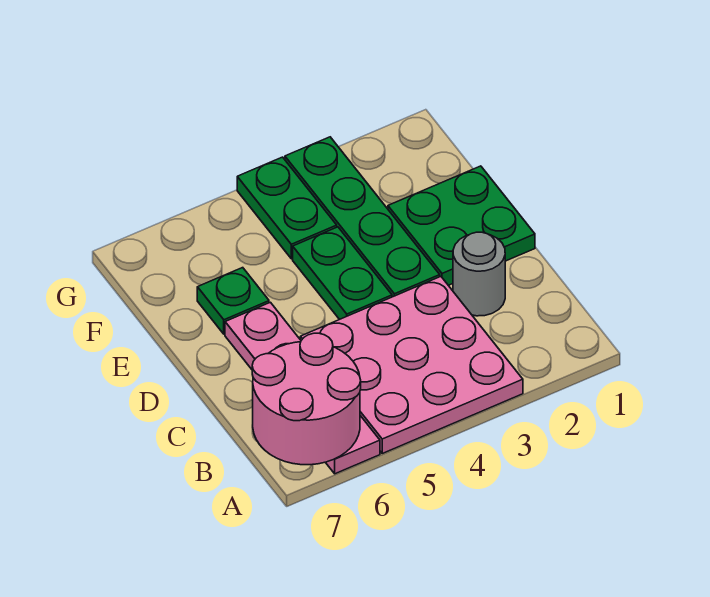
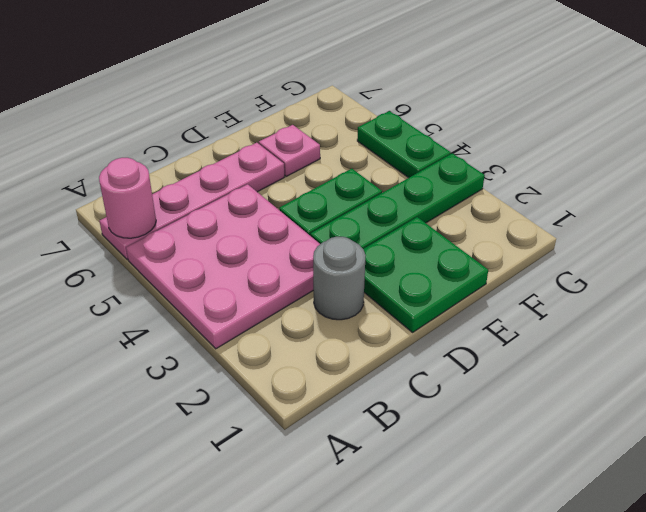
pink round brick A6:B7 level 2 -> pink round brick A6 level 2
green plate E6 level 1 -> pink plate E6 level 1
green plate F4:G4 level 1 -> green plate G4:G5 level 1

